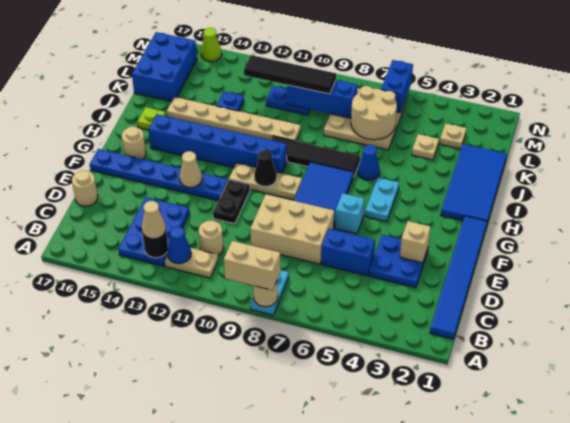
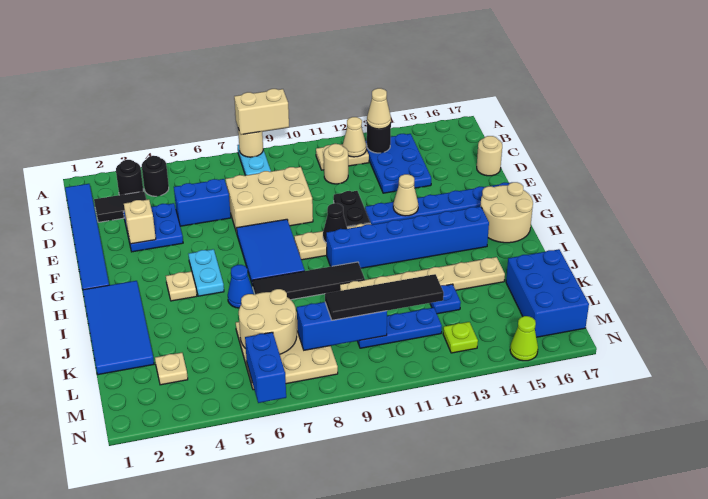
none -> black round brick B3 level 1
none -> black round brick B4 level 1
blue cone B12 level 2 -> tan cone B12 level 2
none -> black tile C2:C3 level 1
cyan brick F6 level 1 -> none
tan round brick G16 level 1 -> tan round brick G16:H17 level 1
lime plate I16 level 1 -> lime plate M13 level 1
tan plate K4 level 1 -> tan plate H4 level 1
blue plate L10:L11 level 1 -> blue plate L10:L12 level 1

